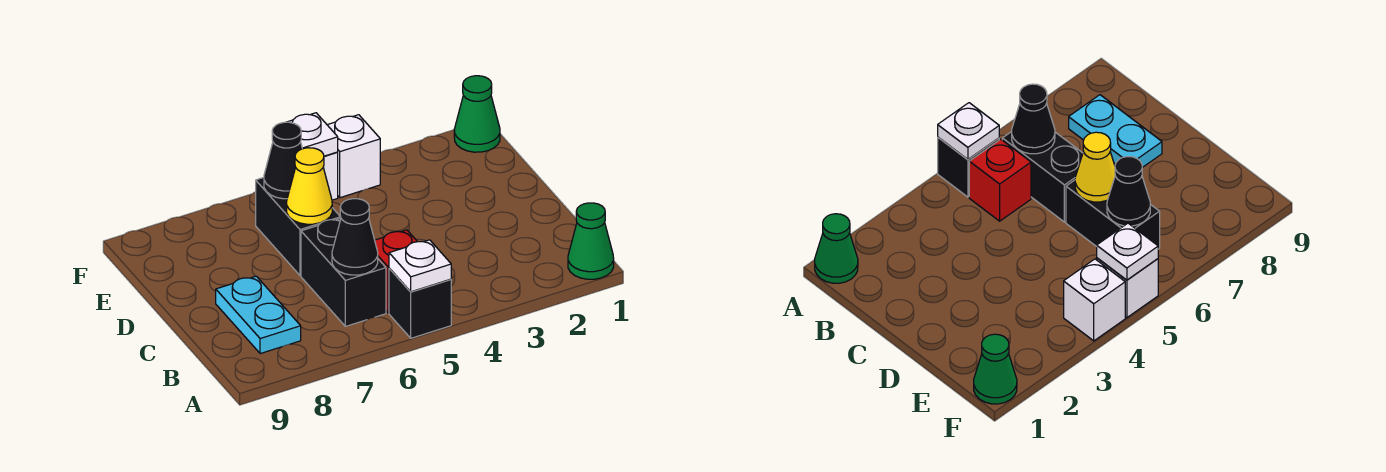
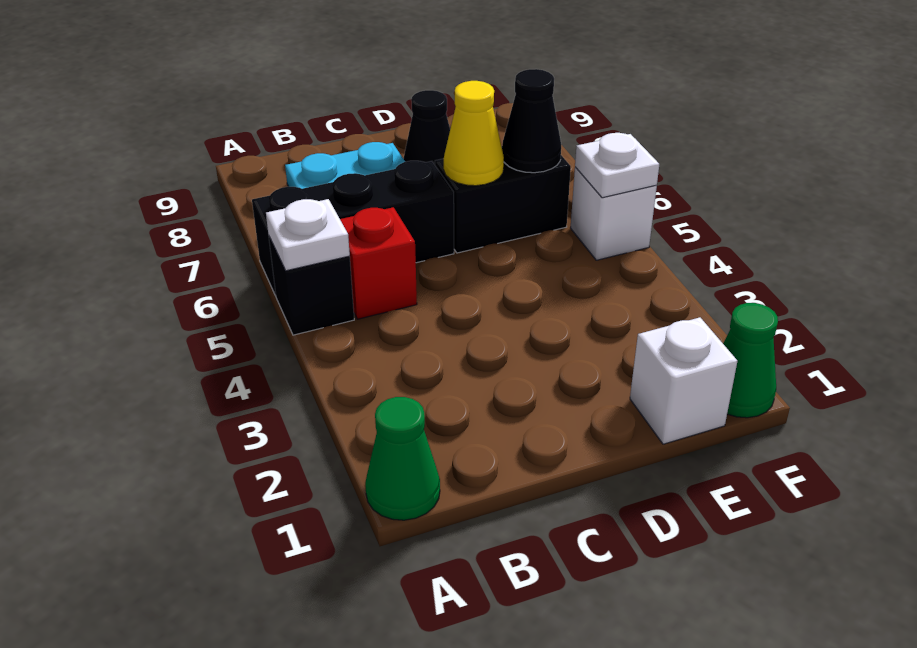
black brick B6:C6 level 1 -> black brick A6:C6 level 1
black cone B6 level 2 -> black cone D8 level 1
white brick F4 level 1 -> white brick E1 level 1

